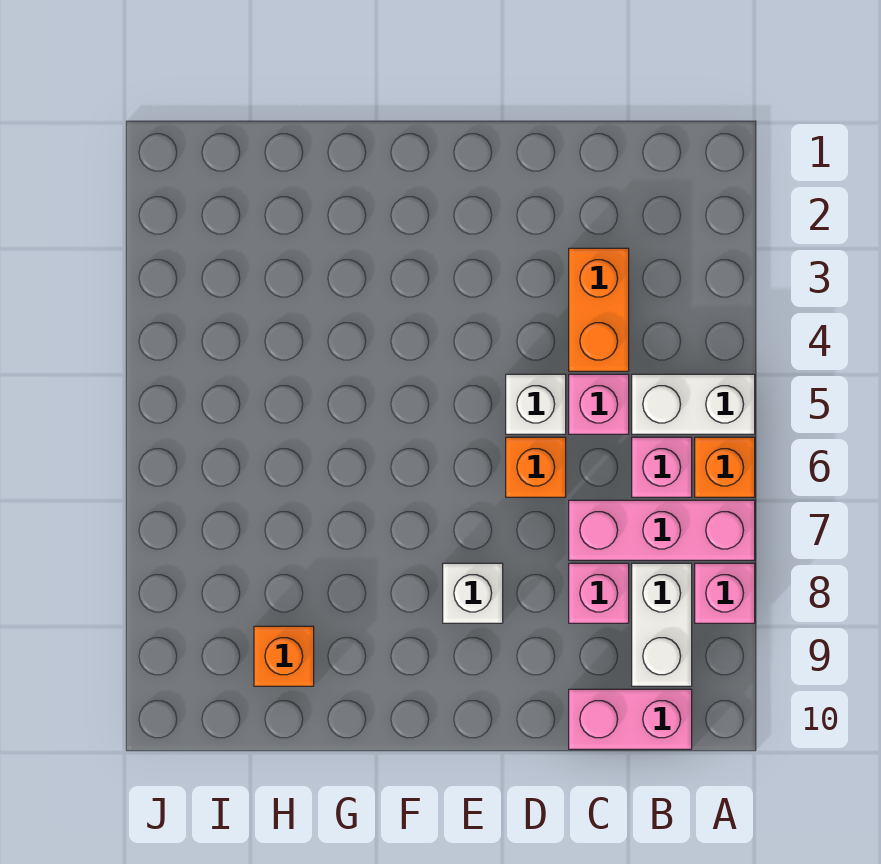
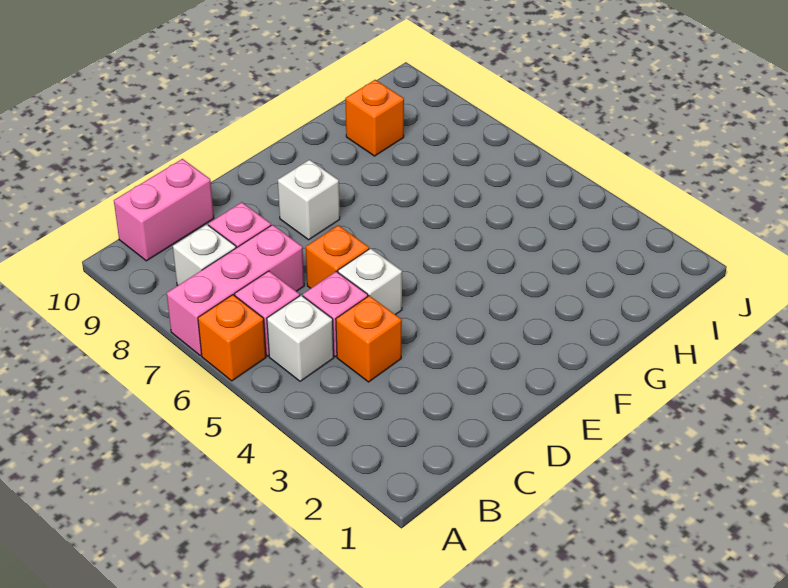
white brick A5:B5 level 1 -> white brick B5 level 1
pink brick A8 level 1 -> none
white brick B8:B9 level 1 -> white brick B8 level 1
orange brick C3:C4 level 1 -> orange brick C4 level 1

